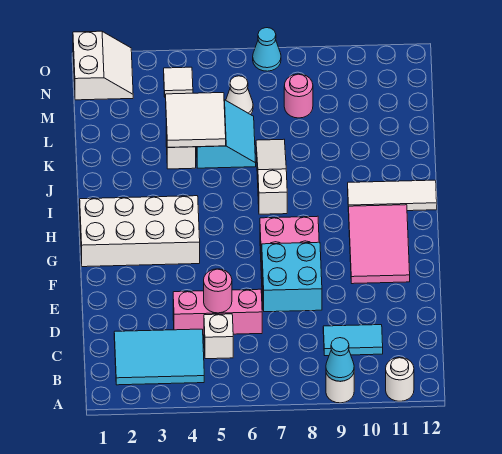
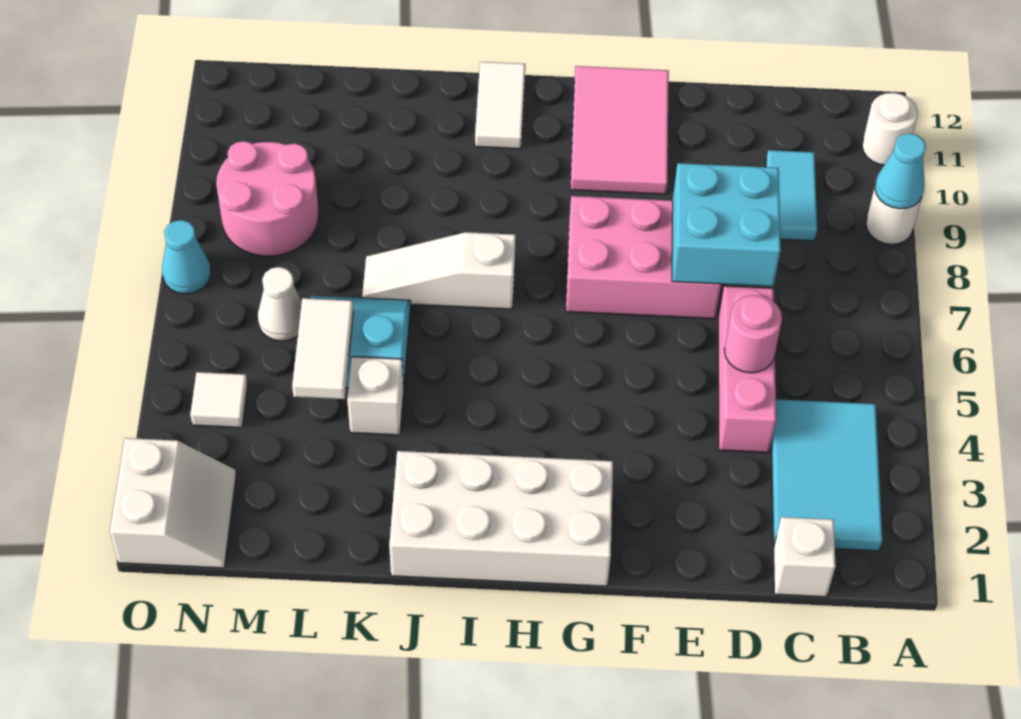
white brick C5 level 1 -> white brick C1 level 1
pink tile F10:H11 level 1 -> pink tile F10:G12 level 1
white brick G1:H4 level 1 -> white brick G1:J2 level 1
white tile I10:I12 level 1 -> white tile I11:I12 level 1
white tile K4:L5 level 2 -> white tile L4:L5 level 2
pink round brick M8 level 1 -> pink round brick M8:N9 level 1
white slope N1:O2 level 1 top 1 -> white slope N1:O2 level 1 top O

